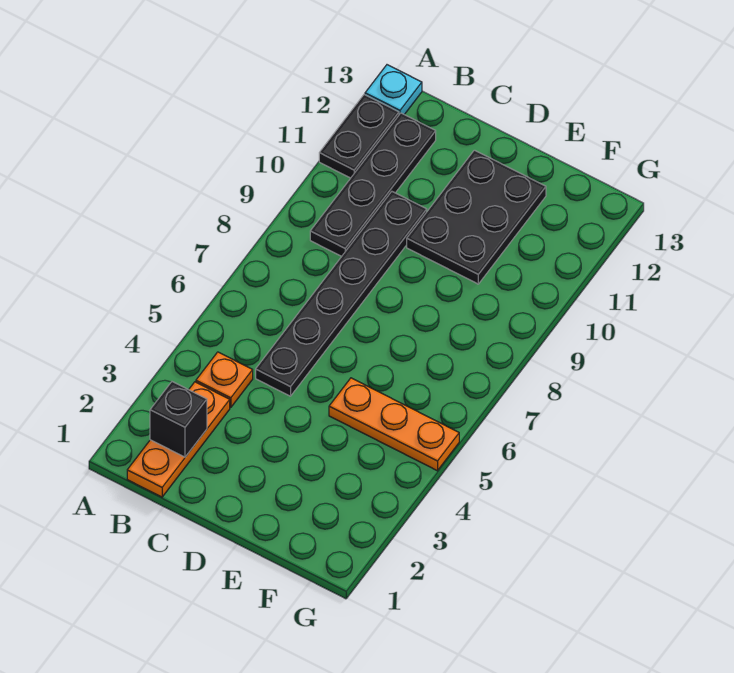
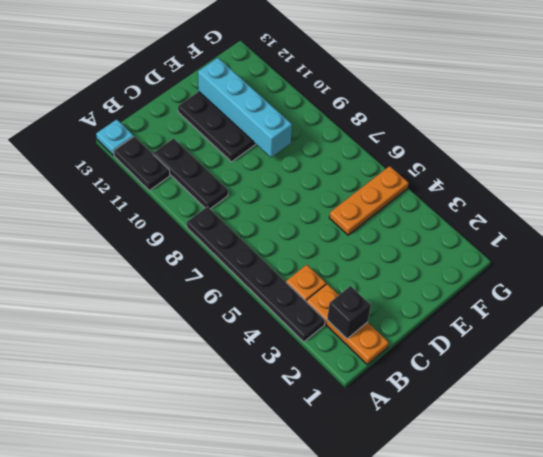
black plate B9:B12 level 1 -> black plate B9:B11 level 1
black plate C5:C10 level 1 -> black plate A3:A8 level 1
none -> cyan brick E9:E12 level 2

